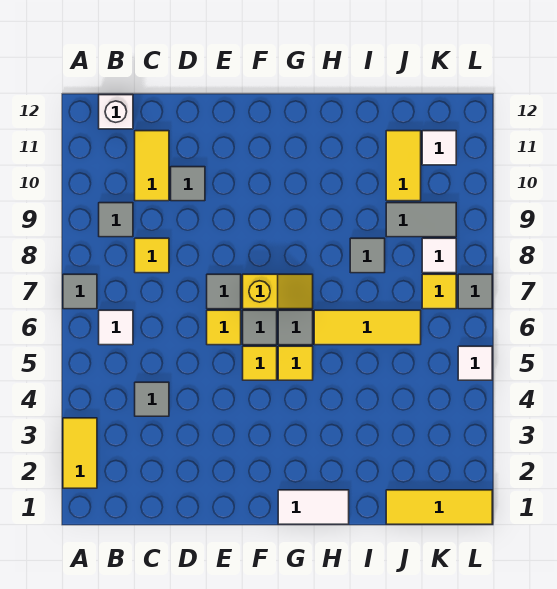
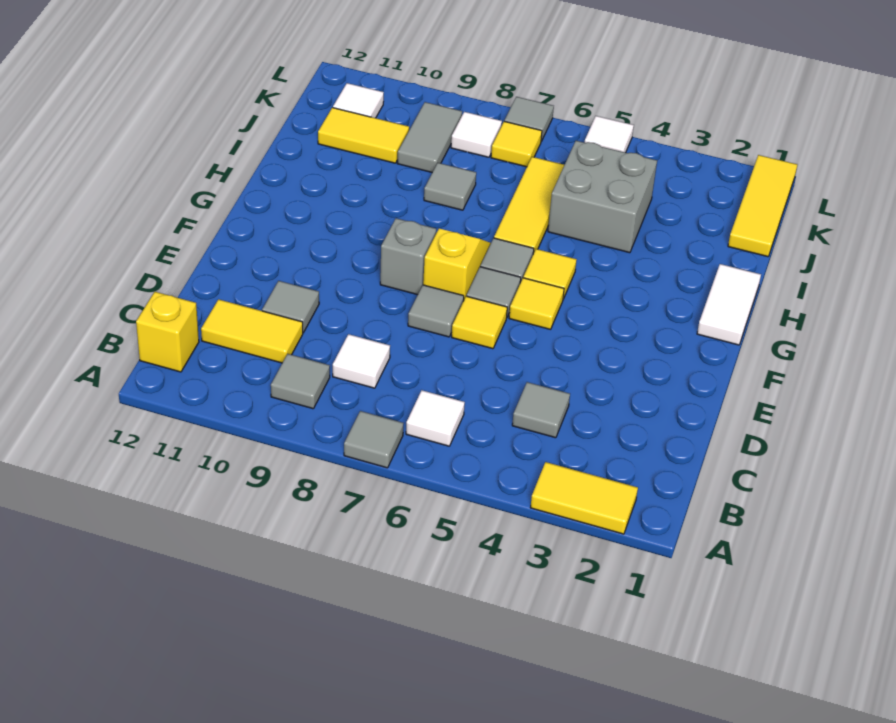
white brick B12 level 1 -> yellow brick B12 level 1
yellow tile C8 level 1 -> white tile C8 level 1
none -> grey brick F8 level 1
none -> grey brick I4:J5 level 1

